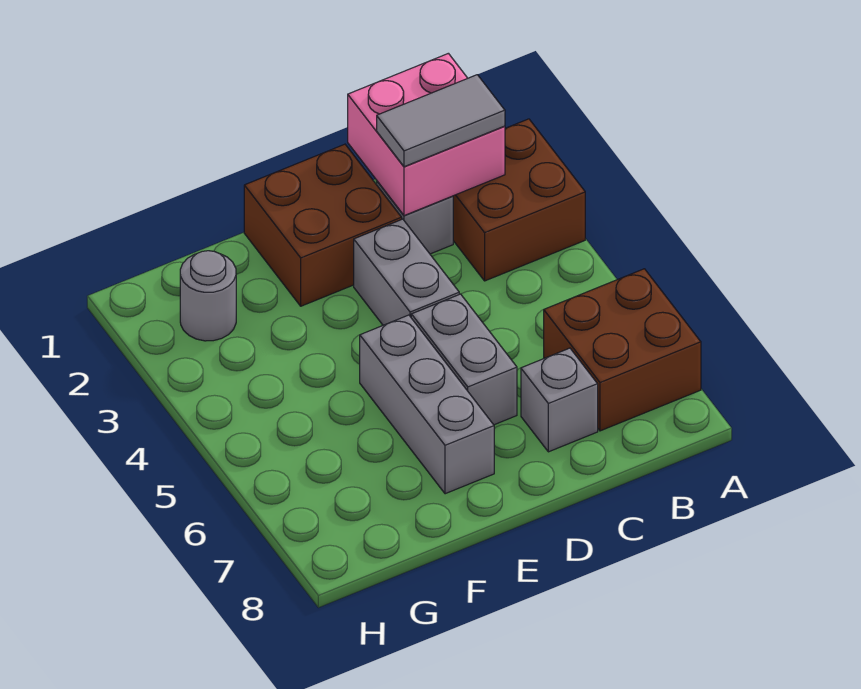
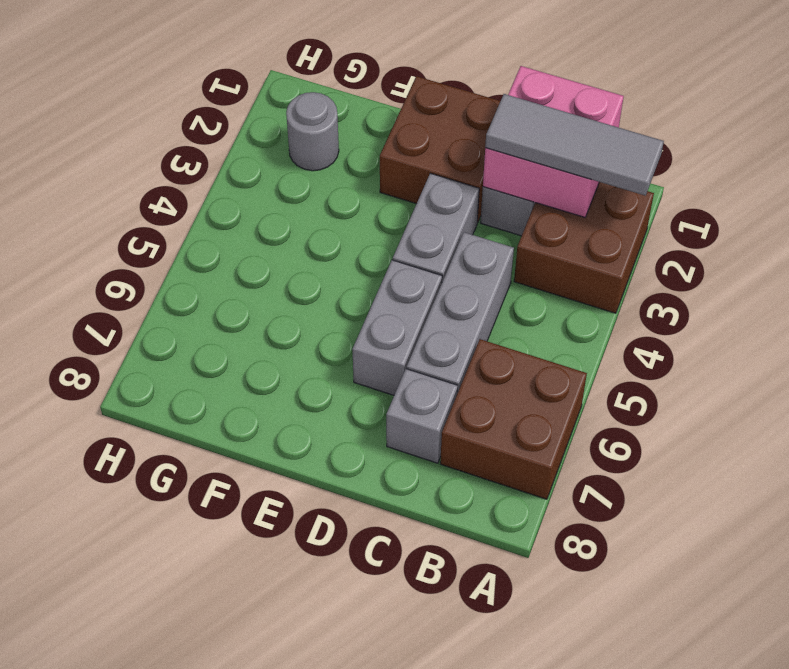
grey tile B2:C2 level 3 -> grey tile A2:C2 level 3
grey brick E5:E7 level 1 -> grey brick C4:C6 level 1

